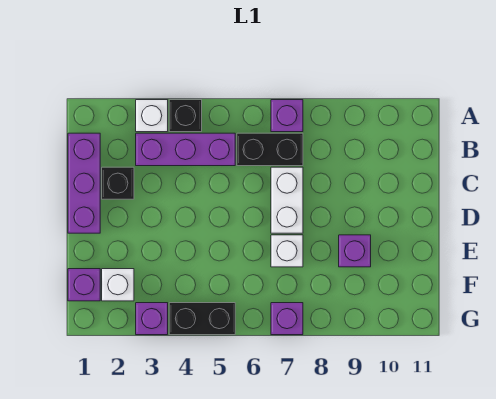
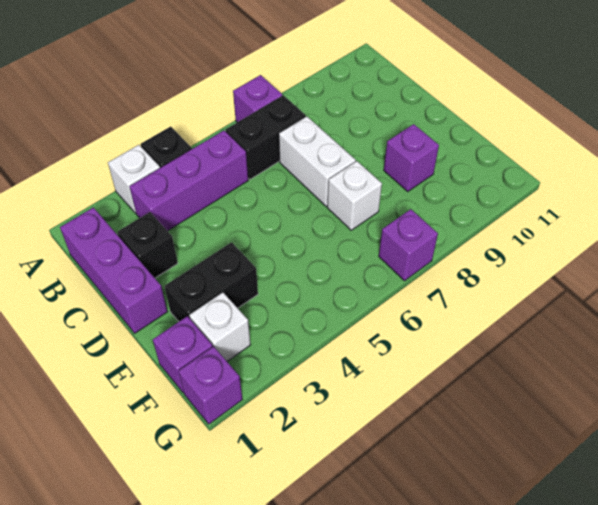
purple brick G3 level 1 -> purple brick G1 level 1
black brick G4:G5 level 1 -> black brick E2:E3 level 1

